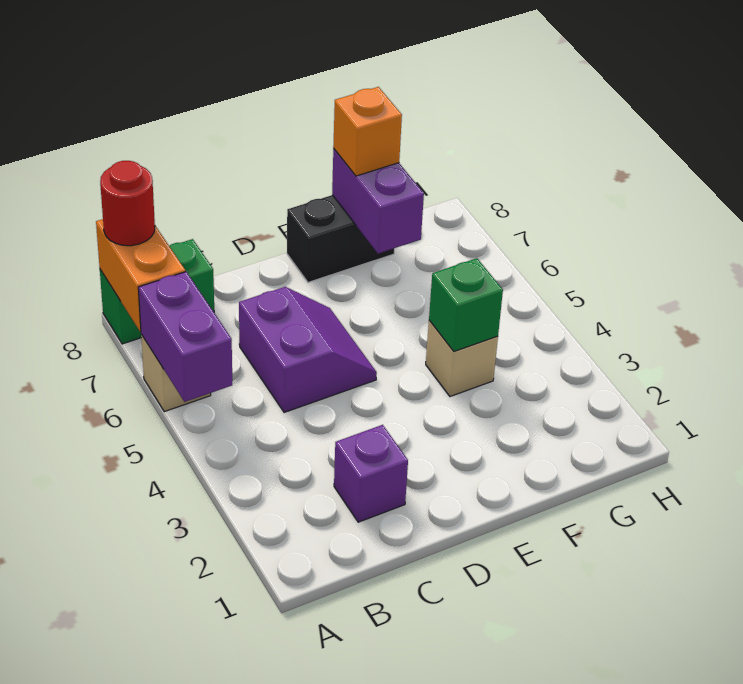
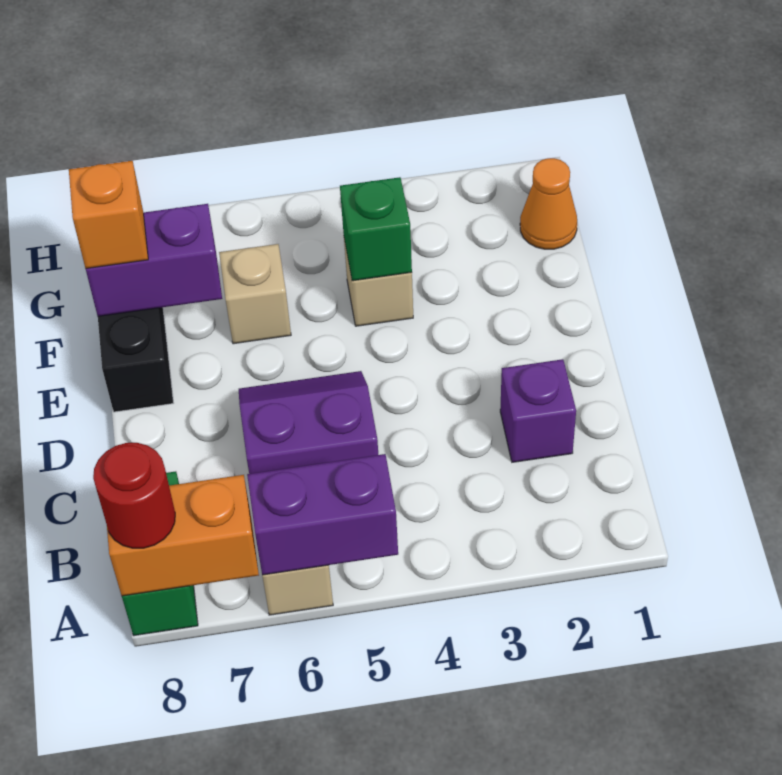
none -> tan brick F6 level 1
none -> orange cone G1 level 1

